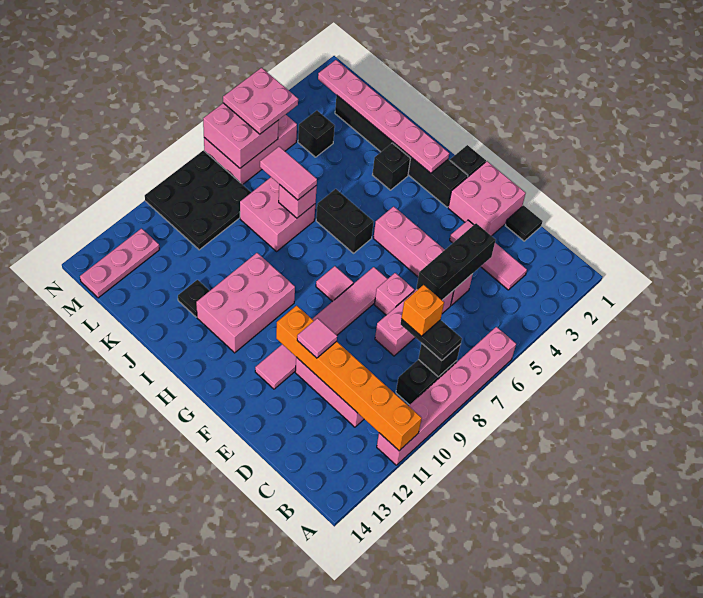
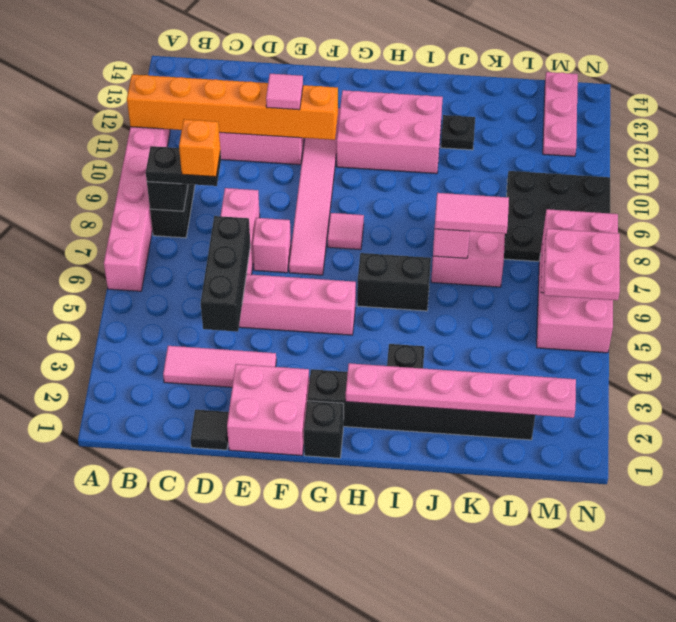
pink brick H10:I12 level 1 -> pink brick G11:I12 level 1
black brick L4 level 1 -> none

